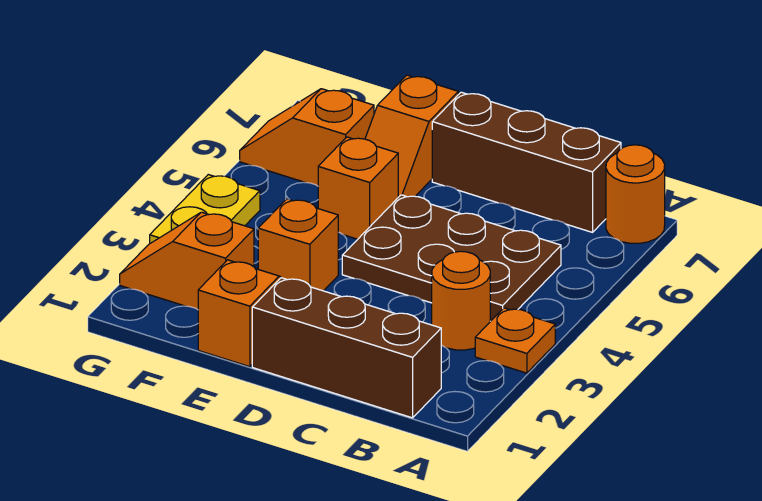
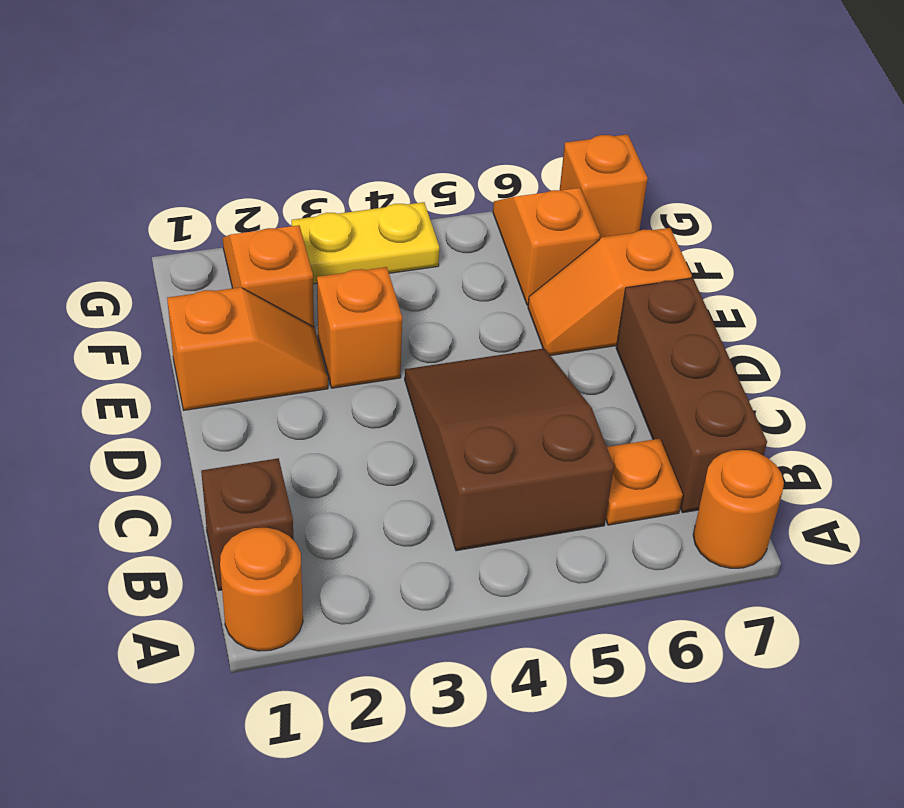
orange plate A3 level 1 -> orange plate B6 level 1
brown brick B1:D1 level 1 -> brown brick B1 level 1
orange round brick B3 level 1 -> orange round brick A1 level 1
brown plate B4:D5 level 1 -> brown slope B4:D5 level 1 top B
orange brick E5 level 1 -> orange brick G7 level 1

